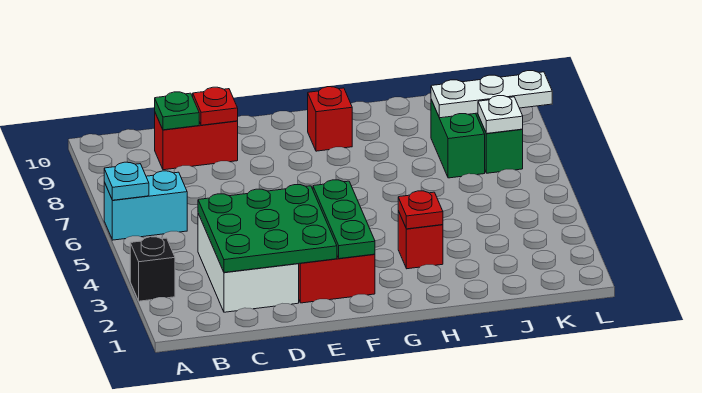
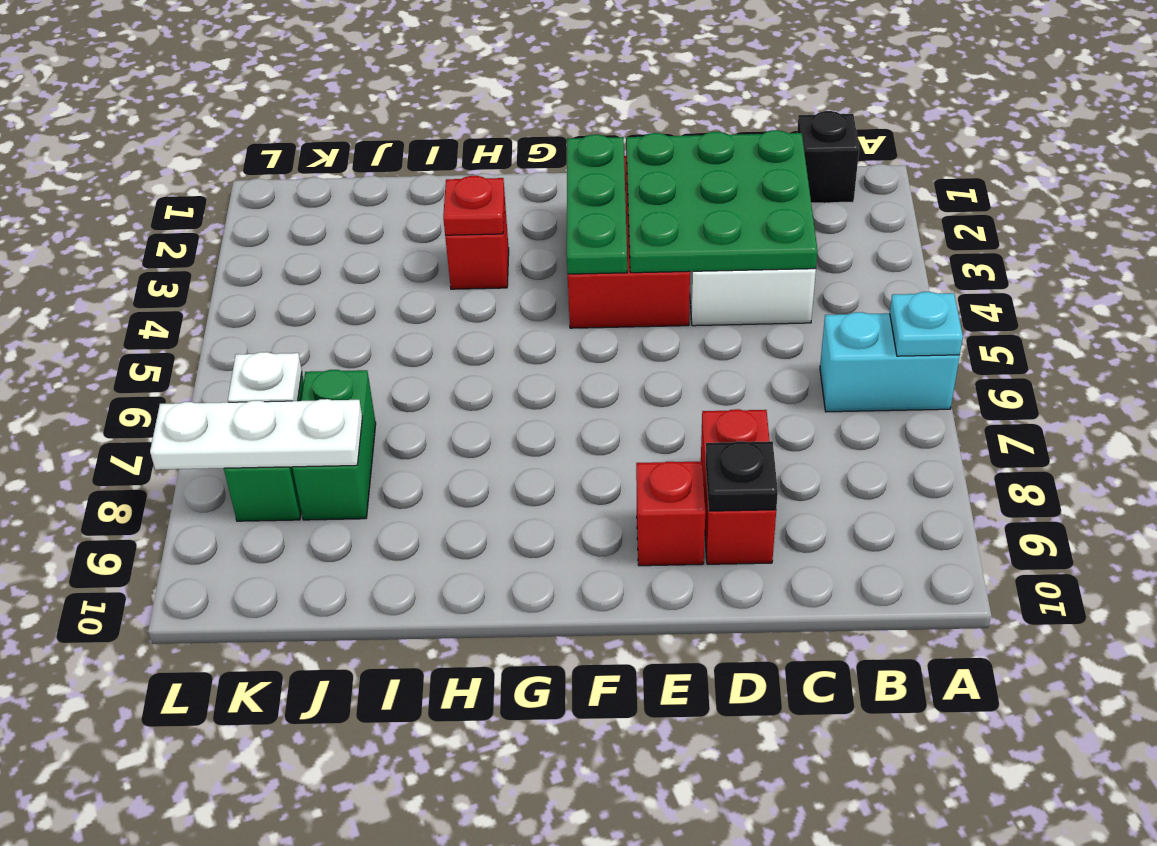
black brick A3 level 1 -> black brick B1 level 1
red brick C9:D9 level 1 -> red brick D8:D9 level 1
green plate C9 level 2 -> none
red plate D9 level 2 -> black plate D9 level 2
red brick G9 level 1 -> red brick E9 level 1

